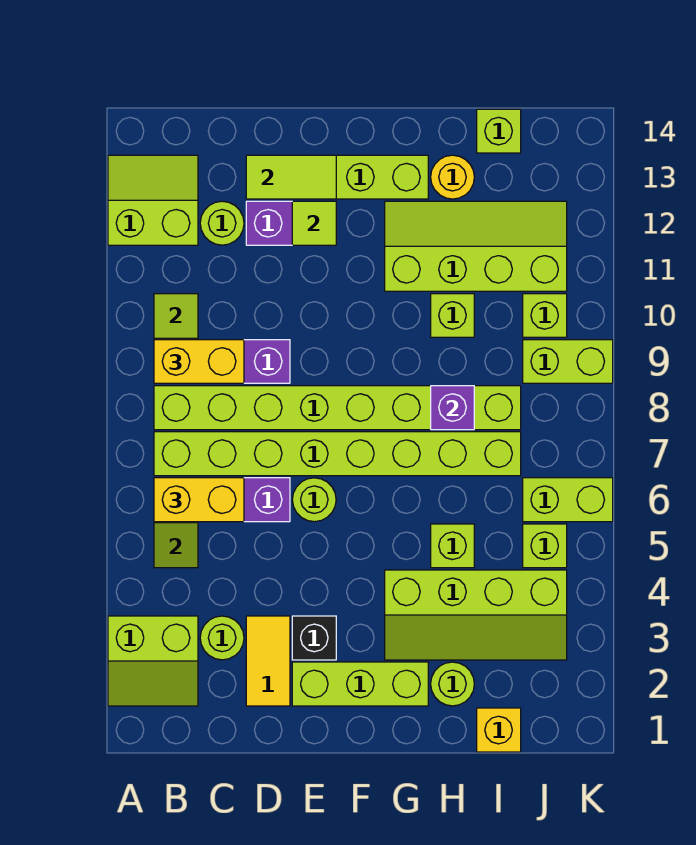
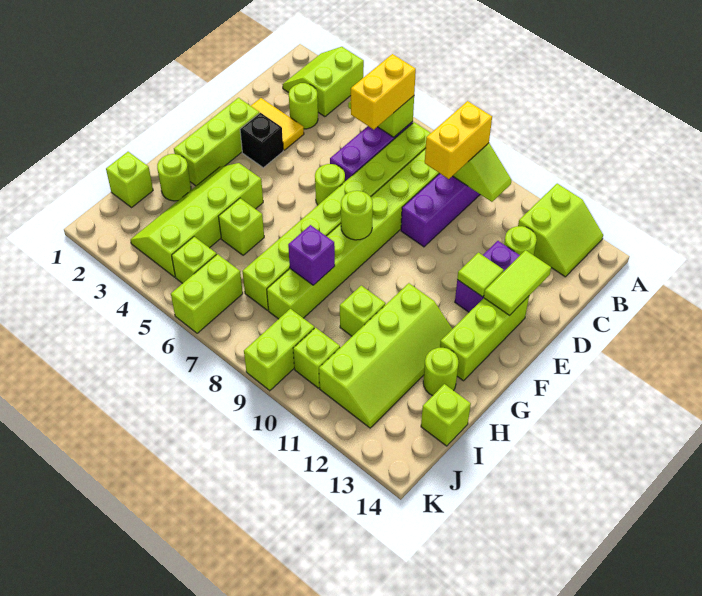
none -> lime round brick F8 level 2
yellow round brick H13 level 1 -> lime round brick H13 level 1
yellow brick I1 level 1 -> lime brick I1 level 1

